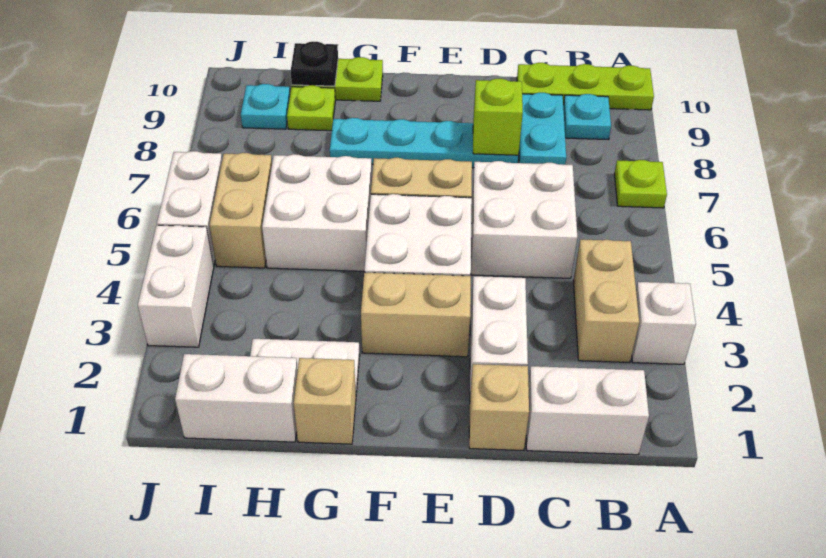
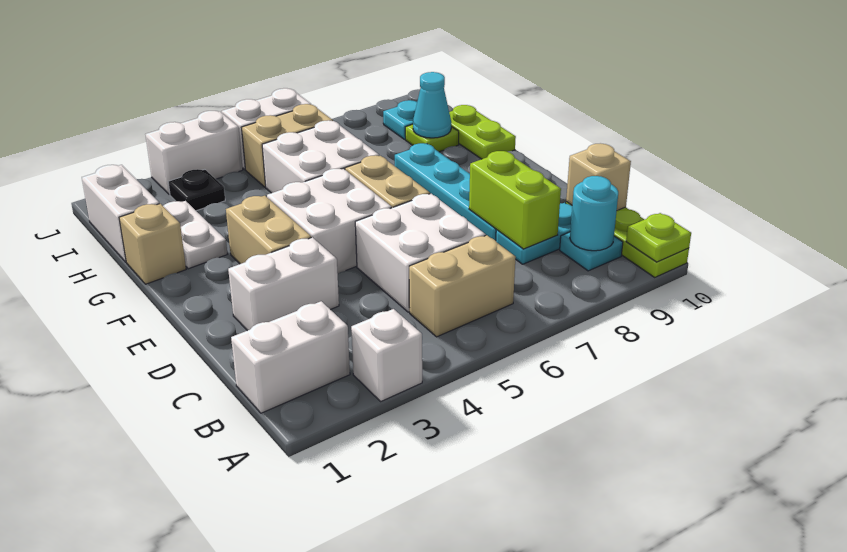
lime plate A7 level 1 -> lime plate A10 level 2
white brick B1:C1 level 1 -> white brick B1:B2 level 1
tan brick B3:B4 level 1 -> tan brick B5:B6 level 1
none -> cyan round brick B9 level 2
tan brick D1 level 1 -> tan brick C10 level 2
lime brick D8 level 2 -> lime brick C8:D8 level 2
none -> cyan cone H9 level 2
black plate H10 level 2 -> black plate I3 level 1

